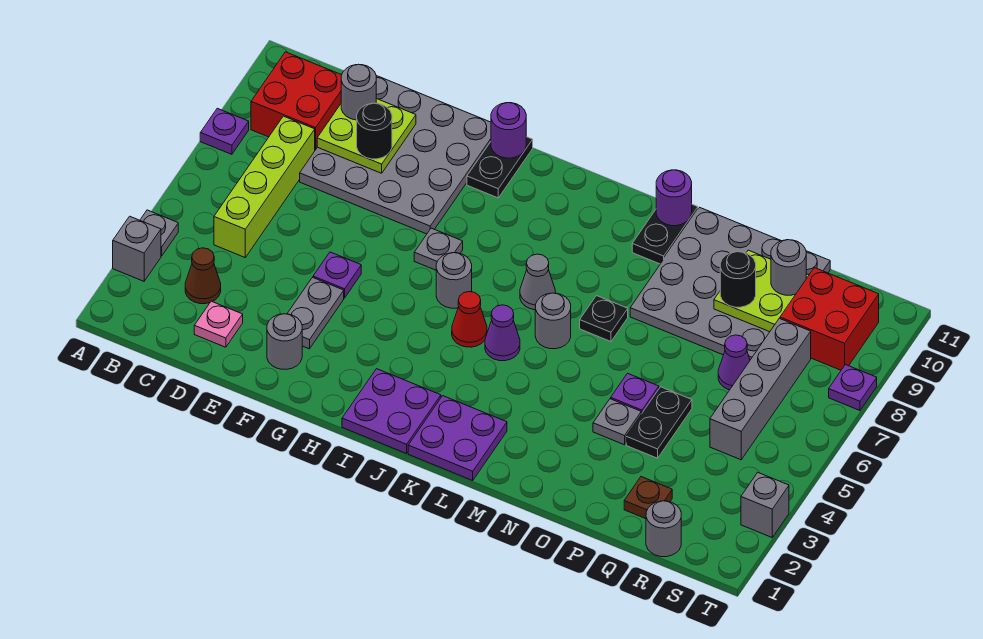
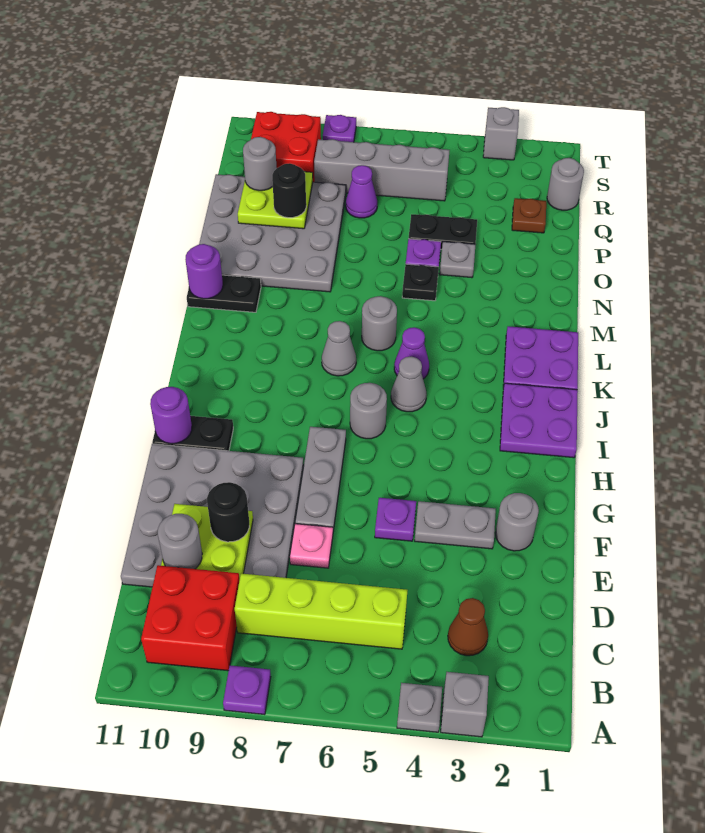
pink plate D2 level 1 -> pink plate E7 level 1
grey plate H7 level 1 -> grey plate F7:H7 level 1
red cone J5 level 1 -> grey cone J5 level 1
black plate M7 level 1 -> black plate N5 level 1

